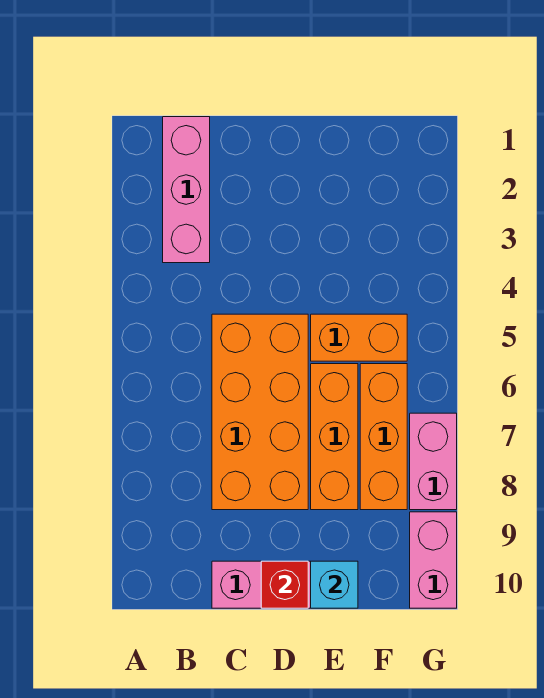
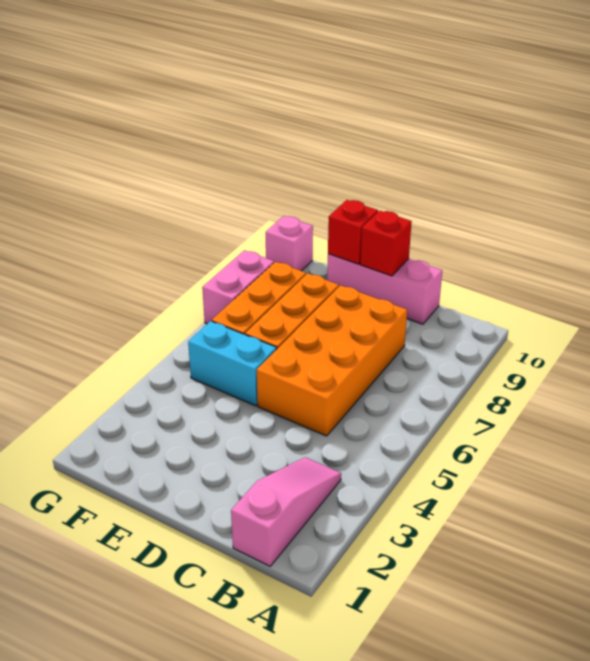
pink brick B1:B3 level 1 -> pink slope B1:B3 level 1 top 1
orange brick E5:F5 level 1 -> cyan brick E5:F5 level 1
cyan brick E10 level 2 -> red brick E10 level 2
pink brick G9:G10 level 1 -> pink brick G10 level 1

